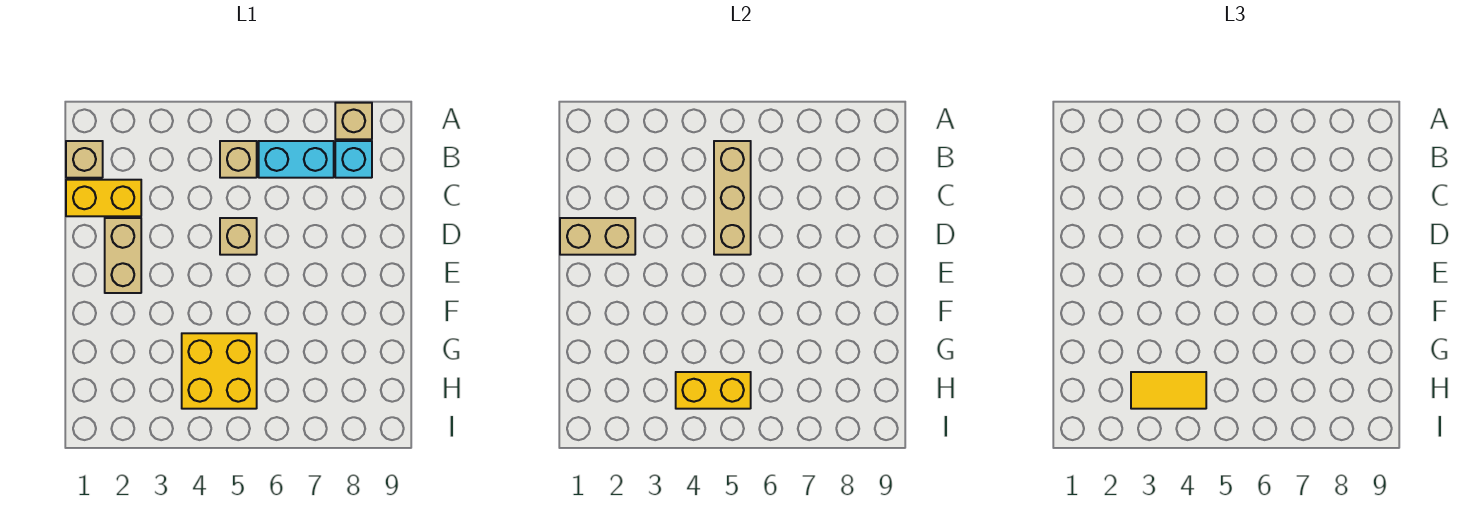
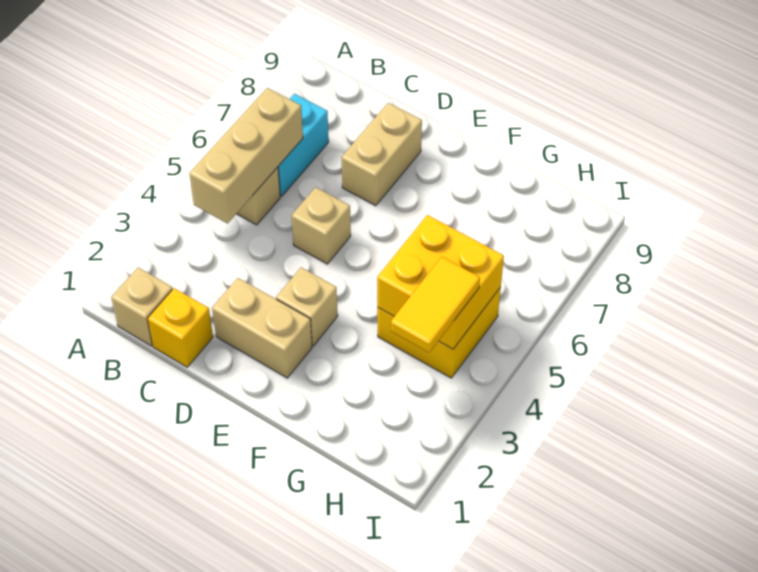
tan brick A8 level 1 -> tan brick E3 level 1
tan brick B5:D5 level 2 -> tan brick B4:B6 level 2
cyan brick B8 level 1 -> none
yellow brick C1:C2 level 1 -> yellow brick C1 level 1
tan brick D1:D2 level 2 -> tan brick D7:D8 level 1
yellow brick H4:H5 level 2 -> yellow brick G4:H5 level 2

